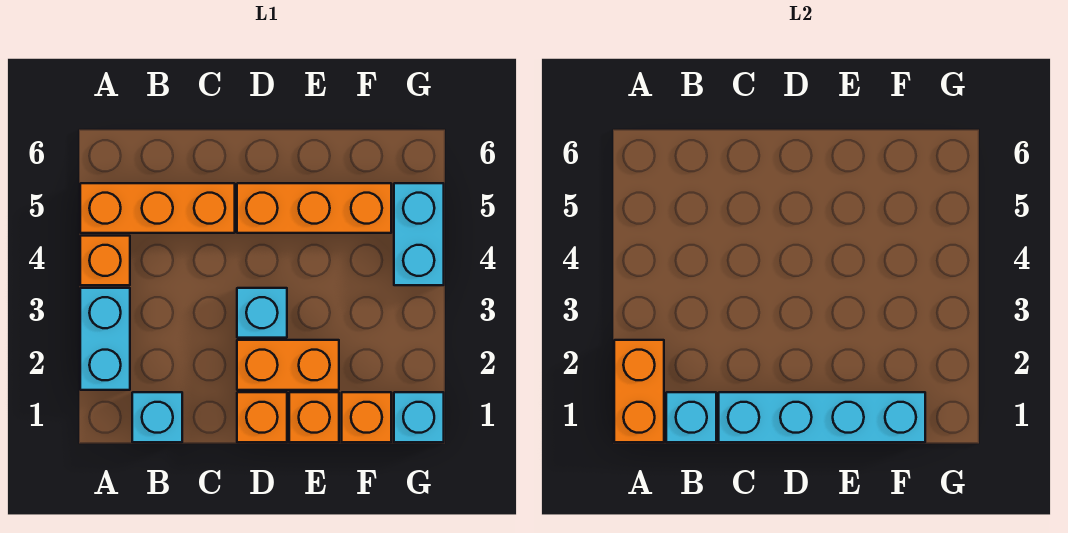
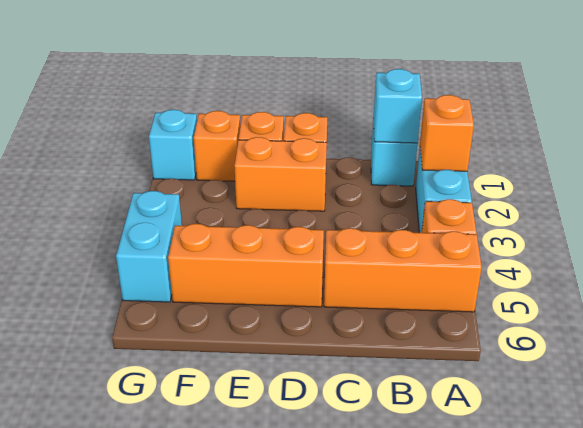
orange brick A1:A2 level 2 -> orange brick A2 level 2
cyan brick C1:F1 level 2 -> none
cyan brick D3 level 1 -> none

